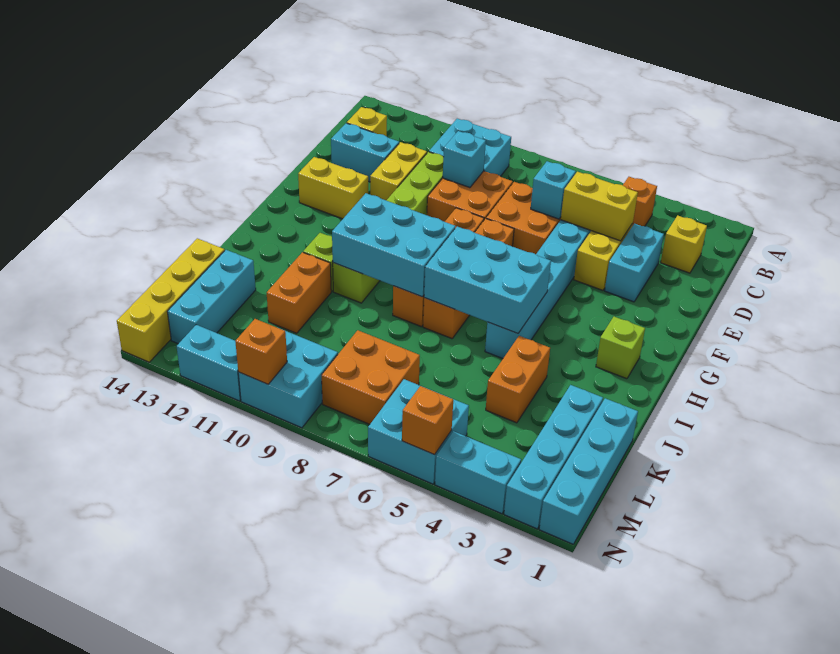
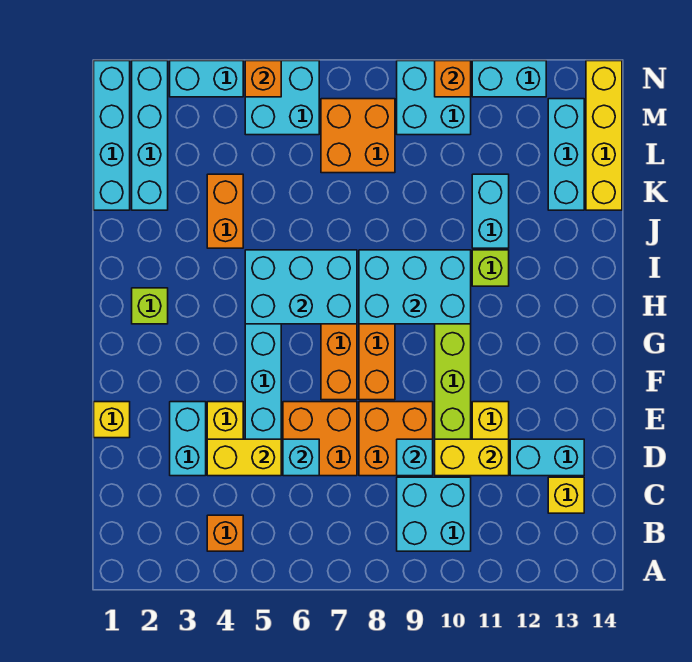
yellow brick C2 level 1 -> yellow brick E1 level 1
yellow brick F12:F13 level 1 -> yellow brick D10:D11 level 2
orange brick J11:K11 level 1 -> cyan brick J11:K11 level 1

